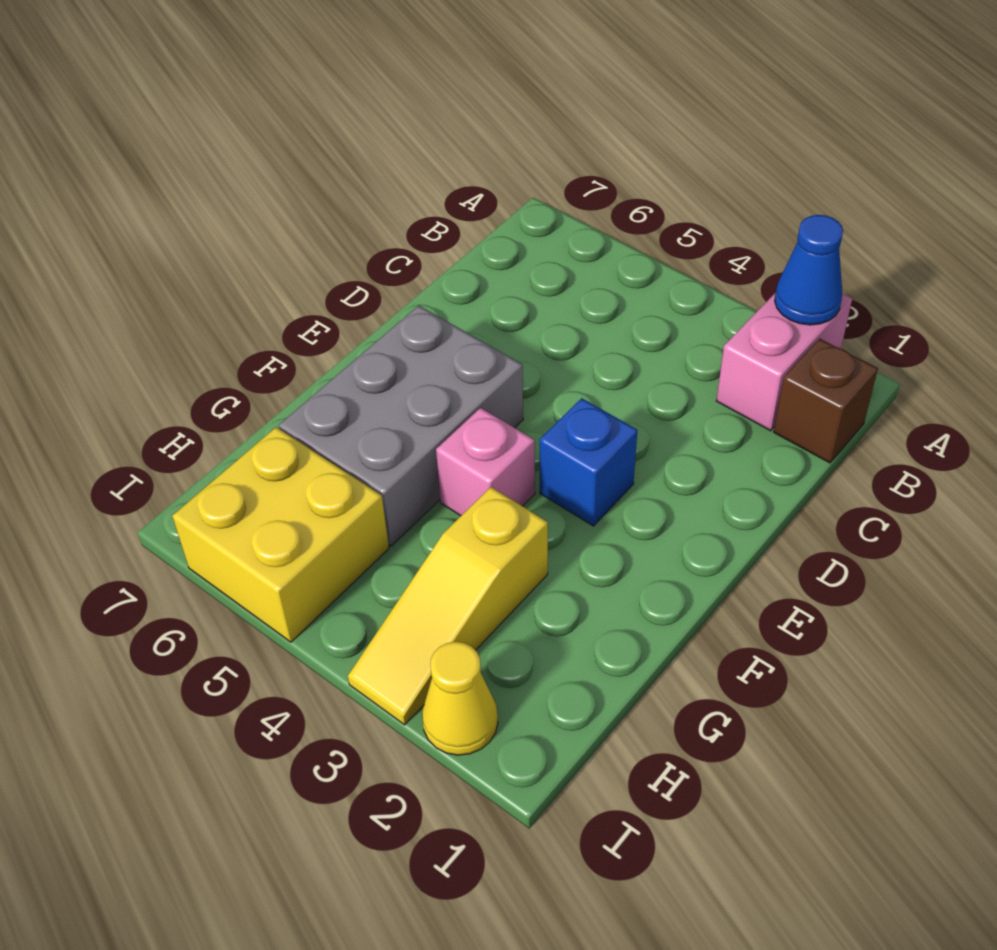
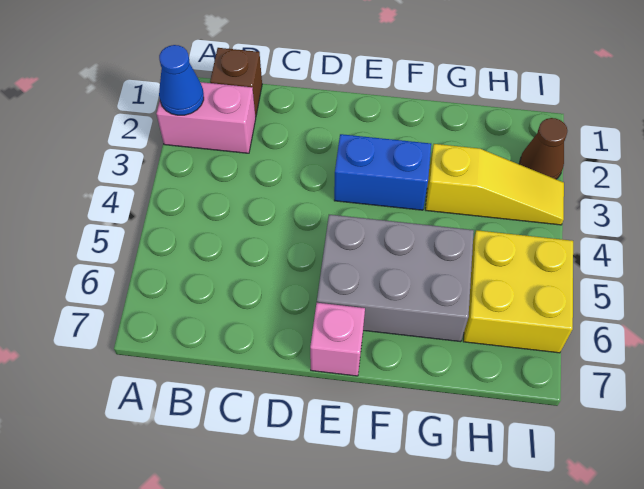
blue brick E3 level 1 -> blue brick E3:F3 level 1
pink brick F4 level 1 -> pink brick E7 level 1
yellow cone I2 level 1 -> brown cone I2 level 1

